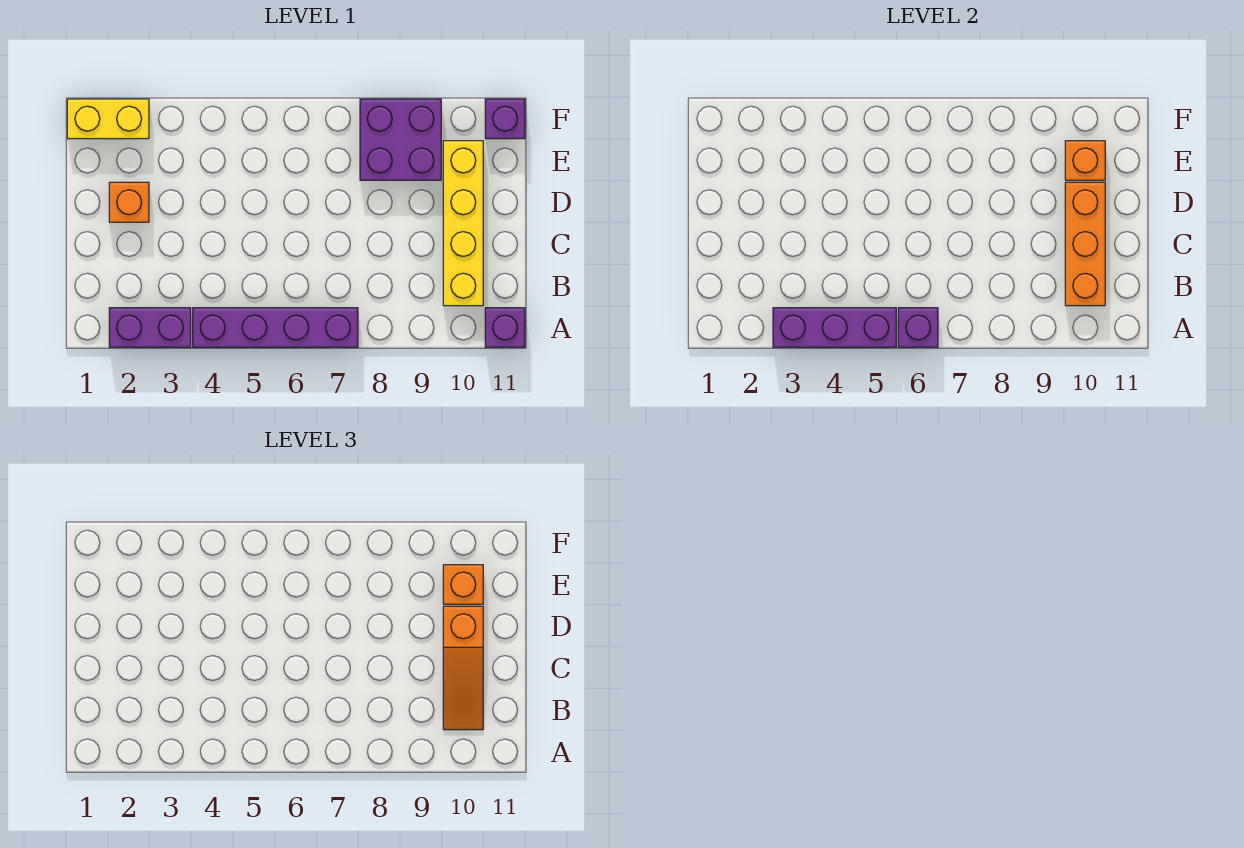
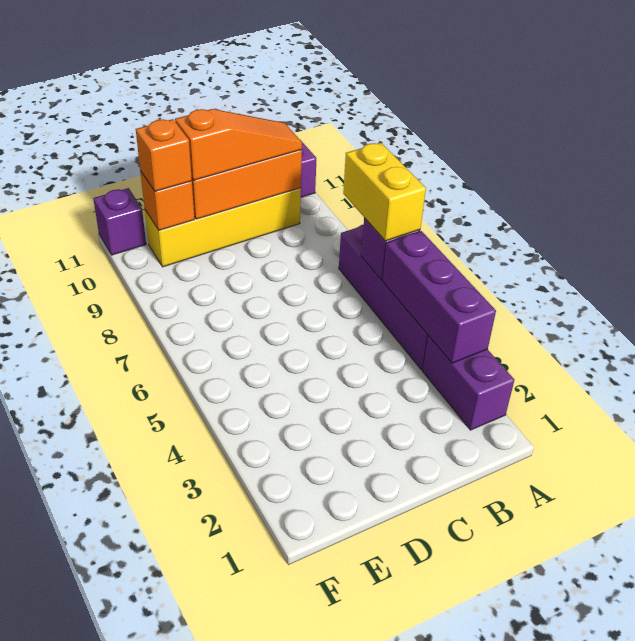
orange brick D2 level 1 -> none
purple brick E8:F9 level 1 -> none
yellow brick F1:F2 level 1 -> yellow brick A6:A7 level 3

